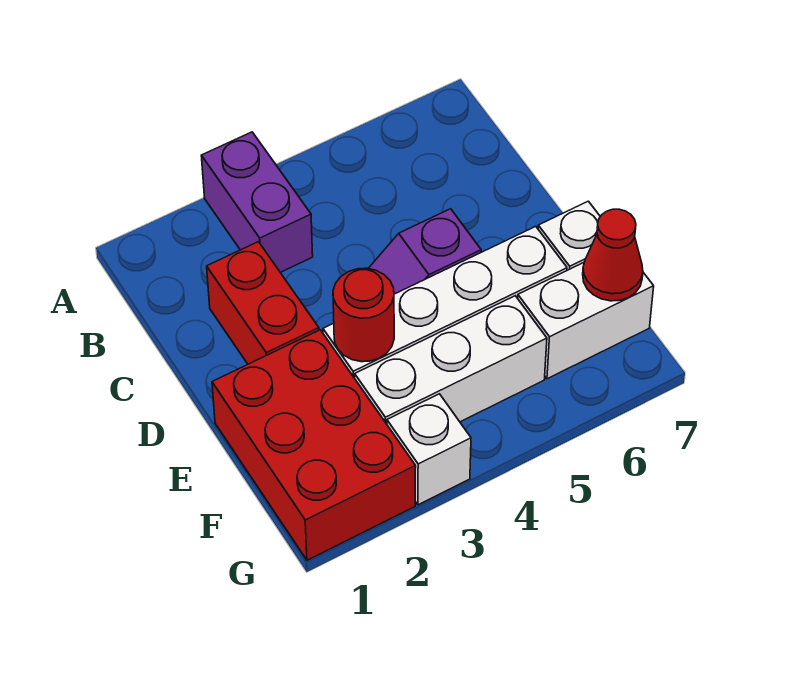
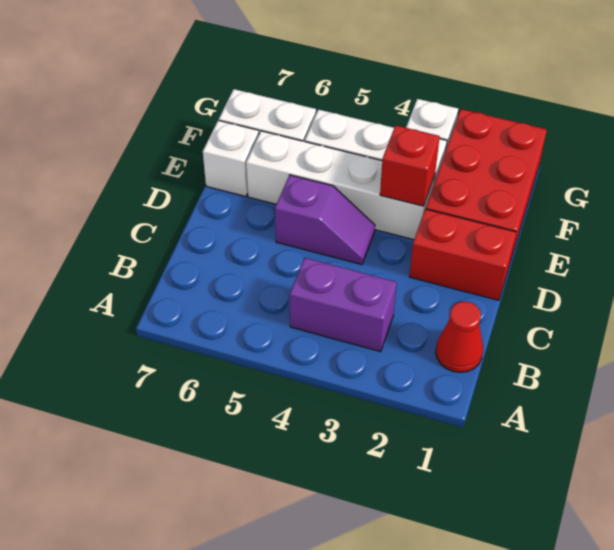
purple brick A3:B3 level 1 -> purple brick B3:B4 level 1
red brick C2:D2 level 1 -> red brick D1:D2 level 1
red round brick E3 level 2 -> red brick E3 level 2
red cone F7 level 2 -> red cone B1 level 1

